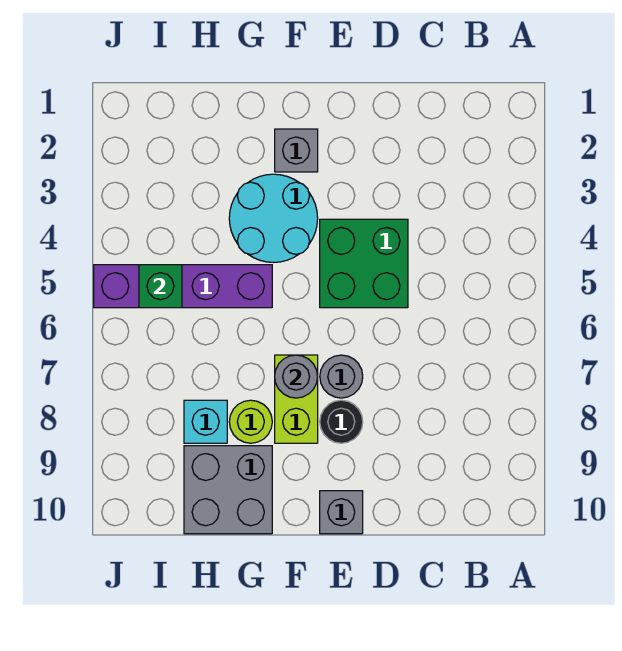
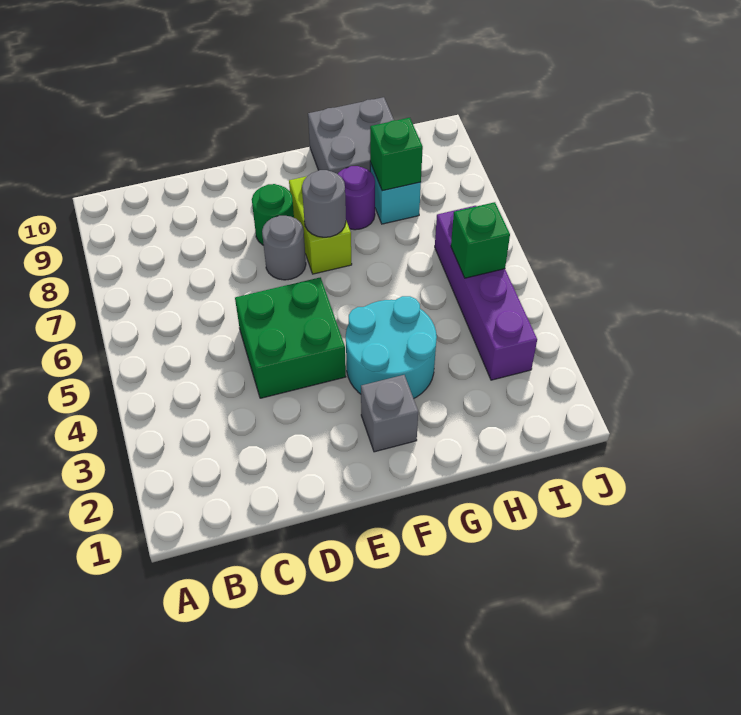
black round brick E8 level 1 -> green round brick E8 level 1
grey brick E10 level 1 -> none
purple brick G5:J5 level 1 -> purple brick I3:I6 level 1
lime round brick G8 level 1 -> purple round brick G8 level 1
none -> green brick H8 level 2

